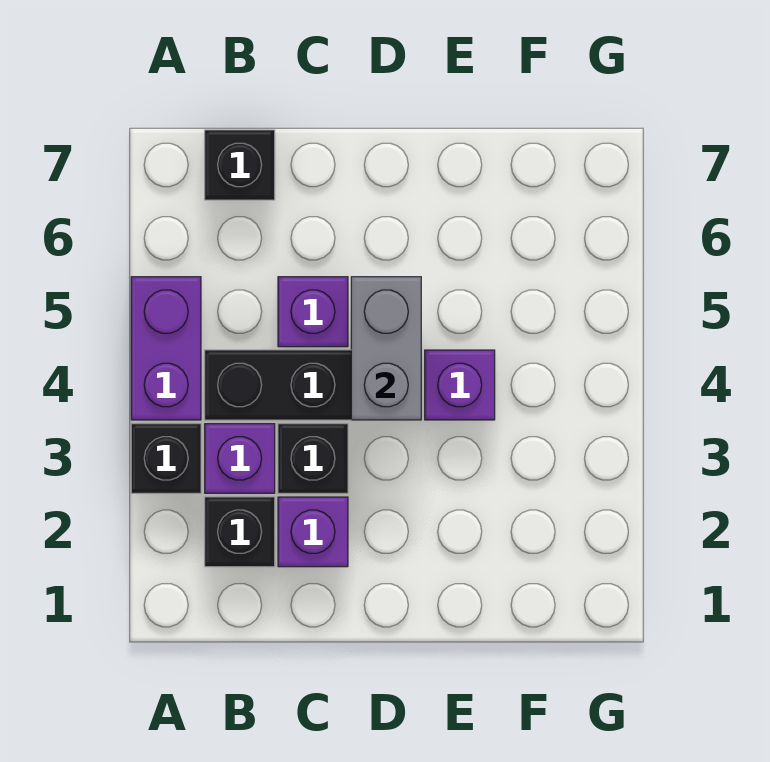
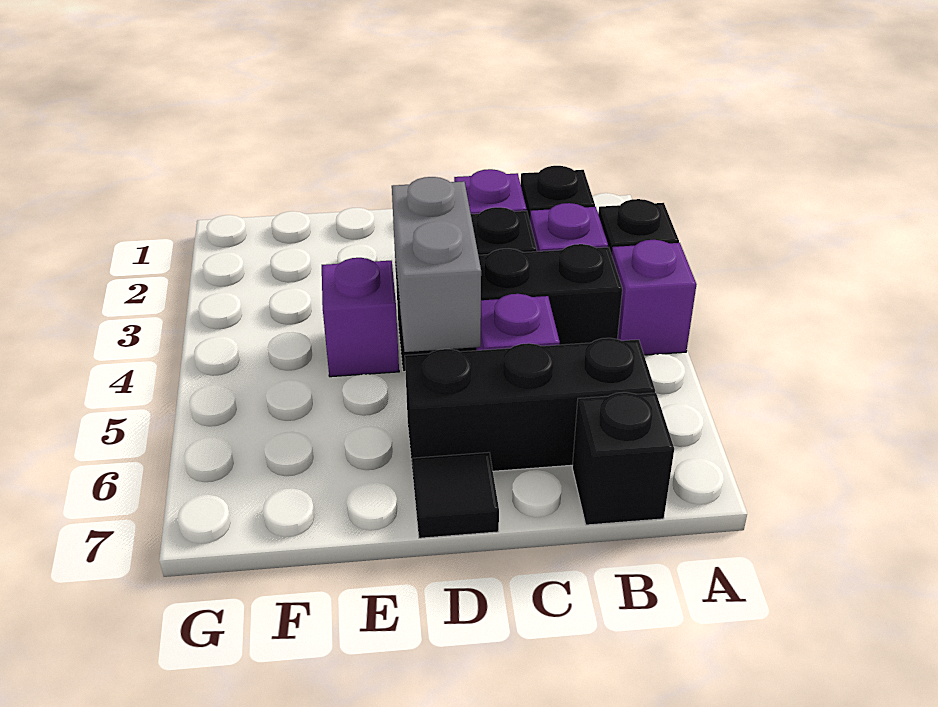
purple brick A4:A5 level 1 -> purple brick A4 level 1
none -> black brick B6:D6 level 1
none -> black tile D7 level 1

